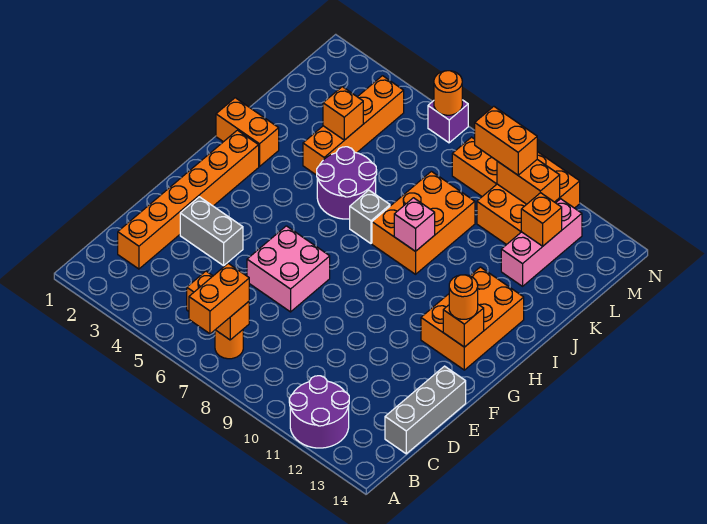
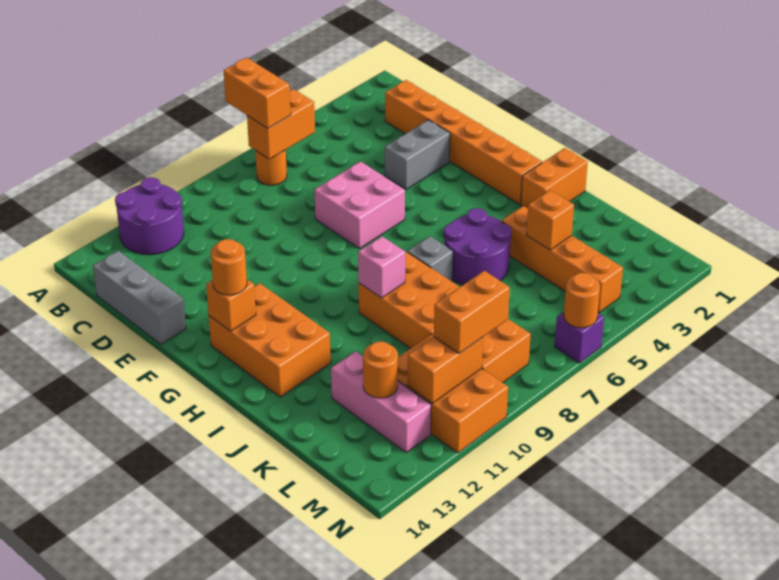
orange brick L12 level 2 -> orange round brick L12 level 2

